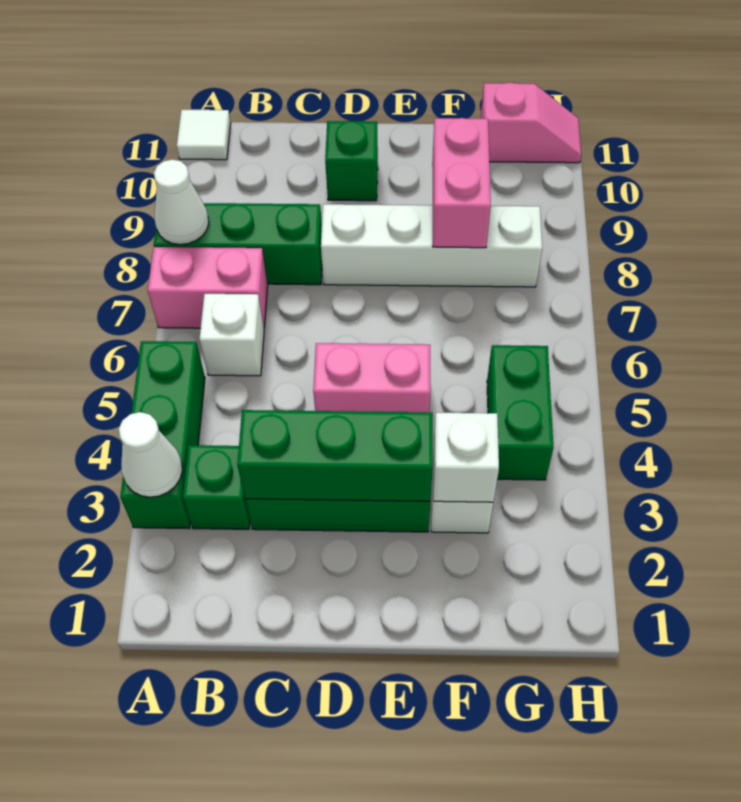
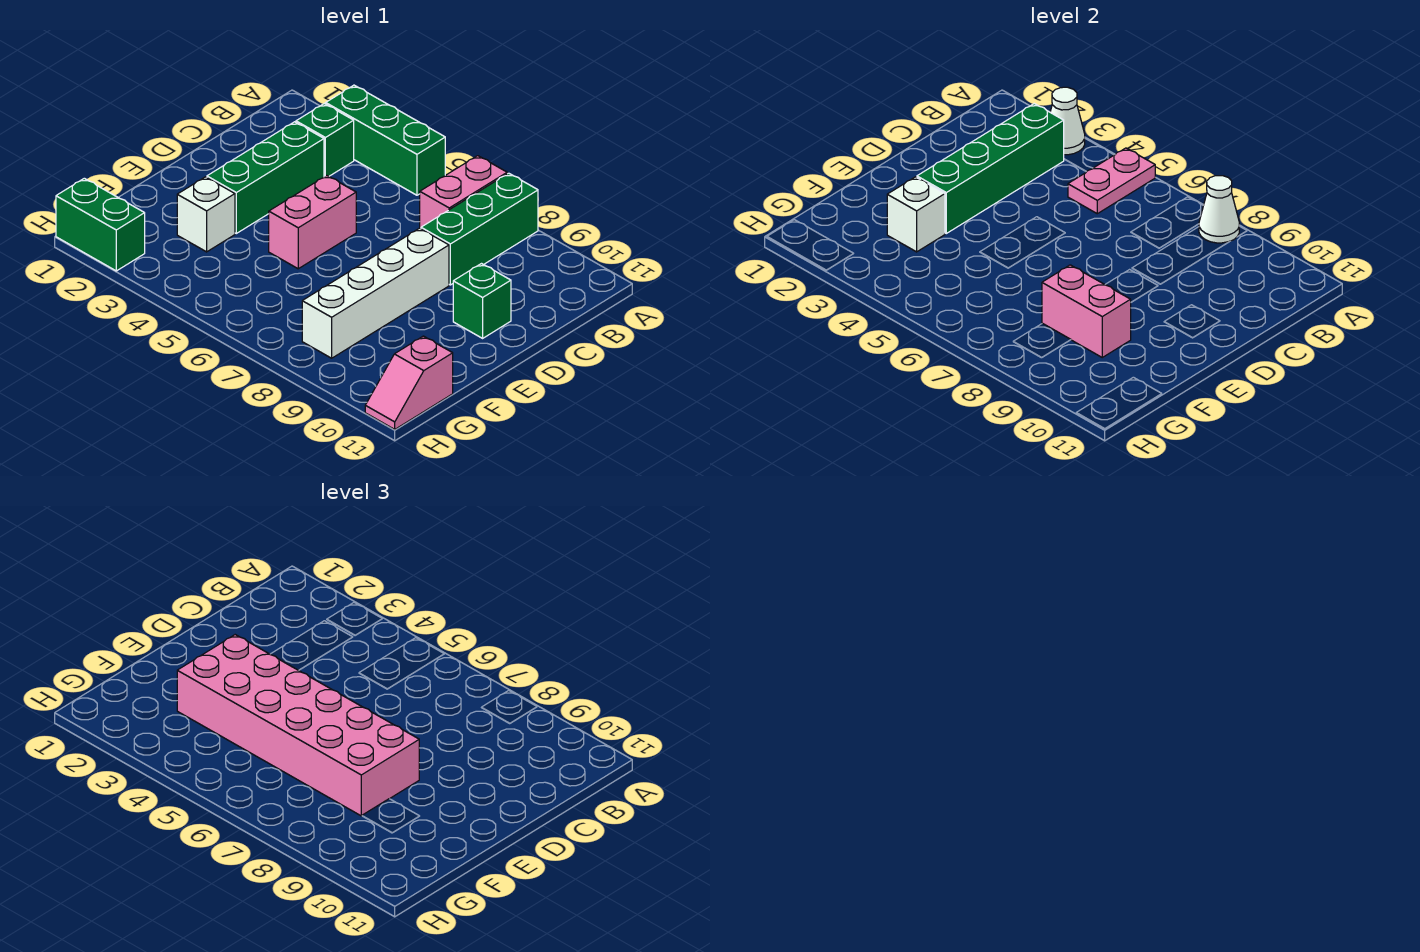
none -> pink plate A5:B5 level 2
white tile A11 level 1 -> none
white brick B6 level 1 -> none
green brick C3:E3 level 2 -> green brick B3:E3 level 2
none -> pink brick E3:F8 level 3
green brick G4:G5 level 1 -> green brick H1:H2 level 1

